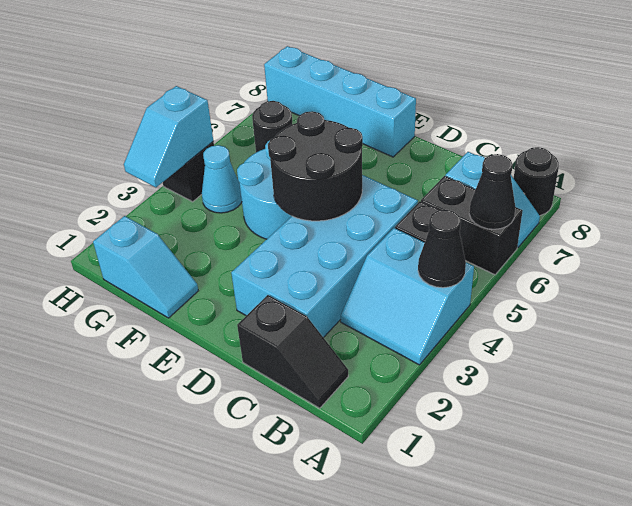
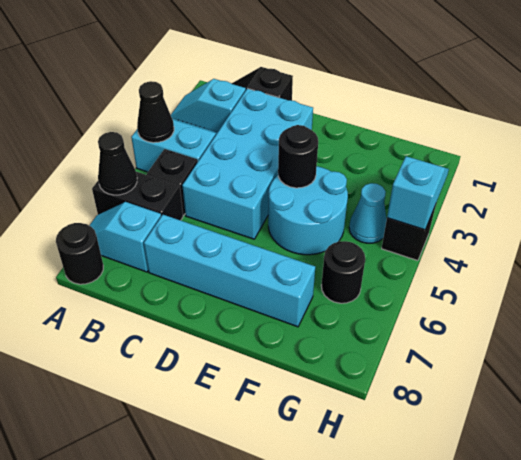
black round brick D4:E5 level 2 -> black round brick E4 level 2
cyan brick E8:H8 level 1 -> cyan brick C7:F7 level 1
cyan slope F1:G1 level 1 top G -> cyan slope A2:B2 level 1 top B

